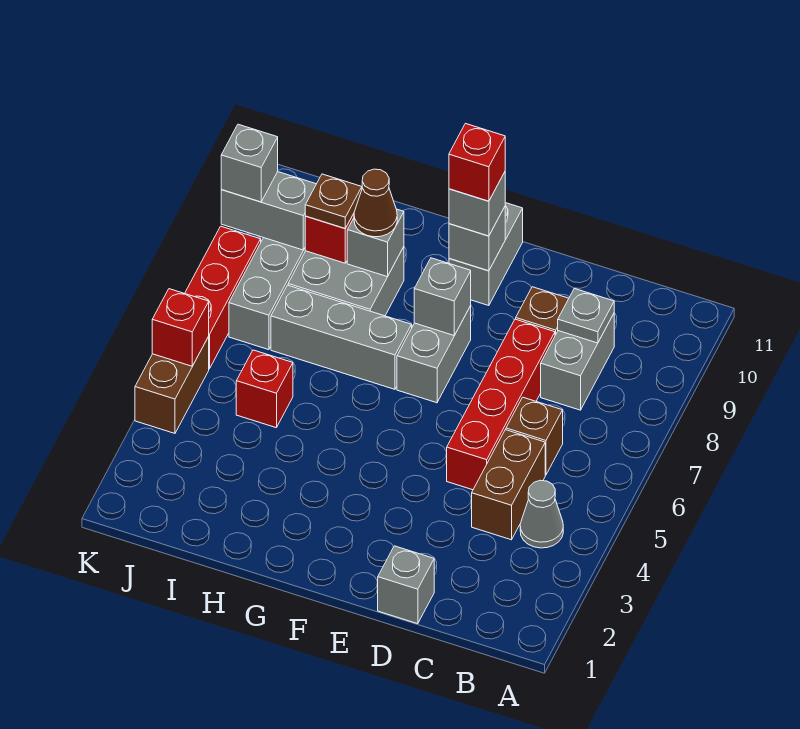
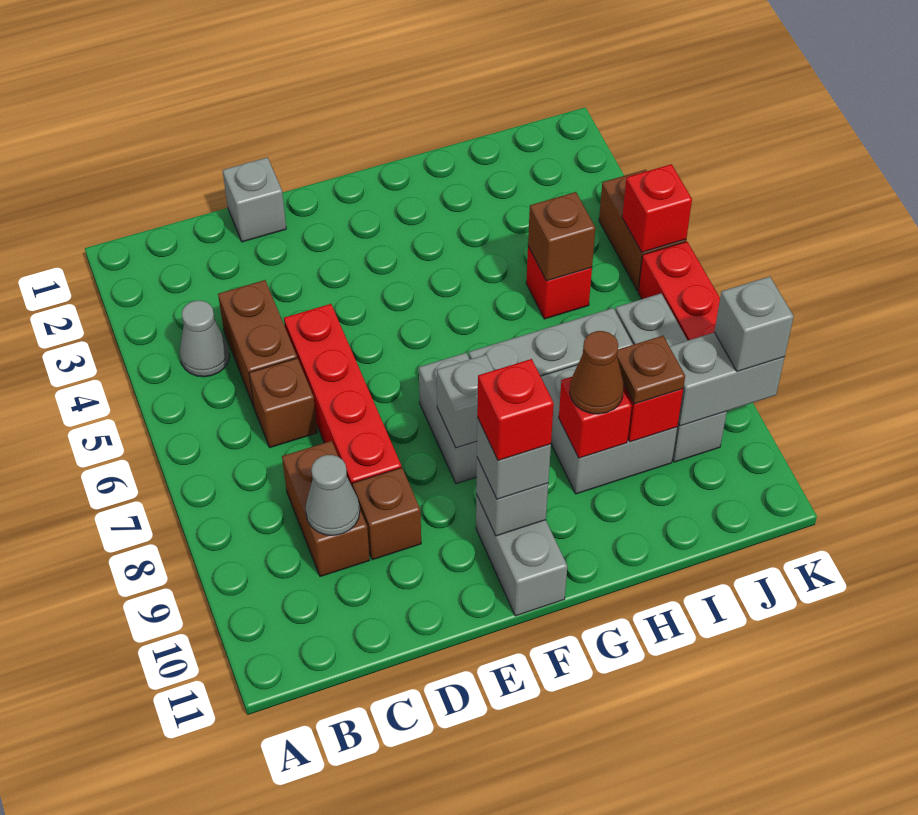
grey brick C8:C9 level 1 -> brown brick C8:C9 level 1
grey plate C9 level 2 -> grey cone C9 level 2
grey brick H9 level 2 -> red brick H9 level 2
none -> brown brick I5 level 2

